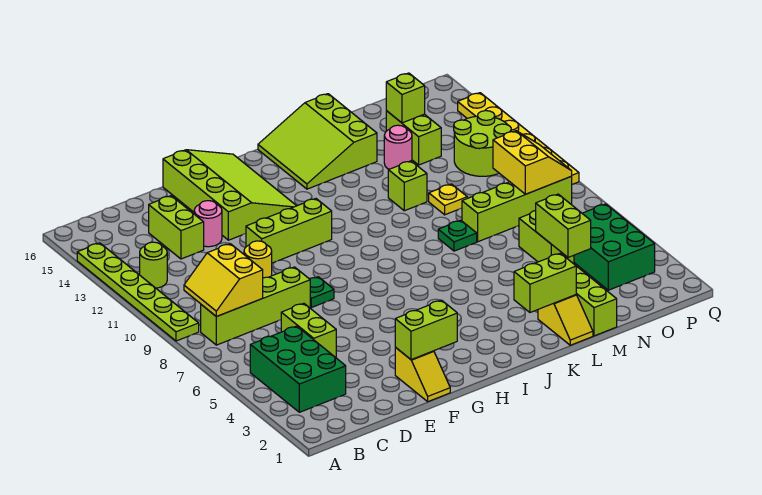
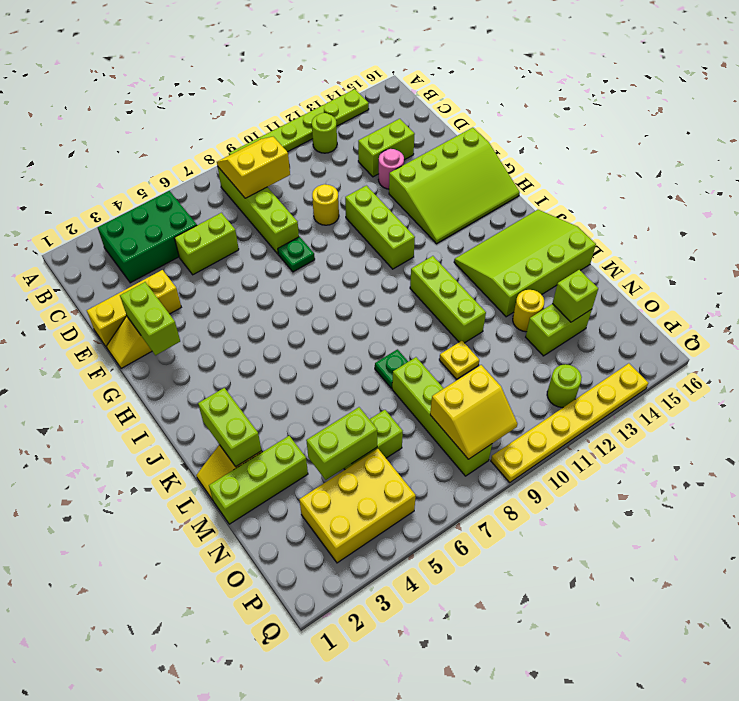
none -> yellow brick E1:E3 level 1
lime slope J14:L16 level 1 top L -> lime slope J13:L16 level 1 top L
lime brick L11 level 1 -> lime brick J11:L11 level 1
pink round brick M13 level 1 -> yellow round brick M13 level 1
green brick O3:P5 level 1 -> yellow brick O3:P5 level 1
lime round brick O11:P12 level 1 -> lime round brick P12 level 1

